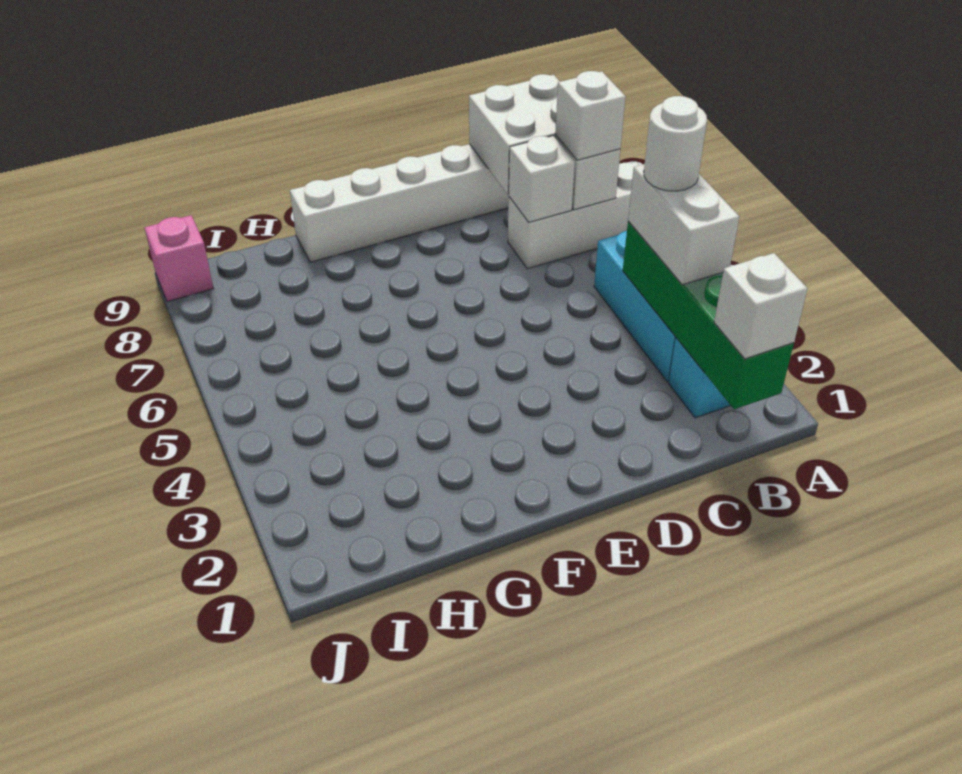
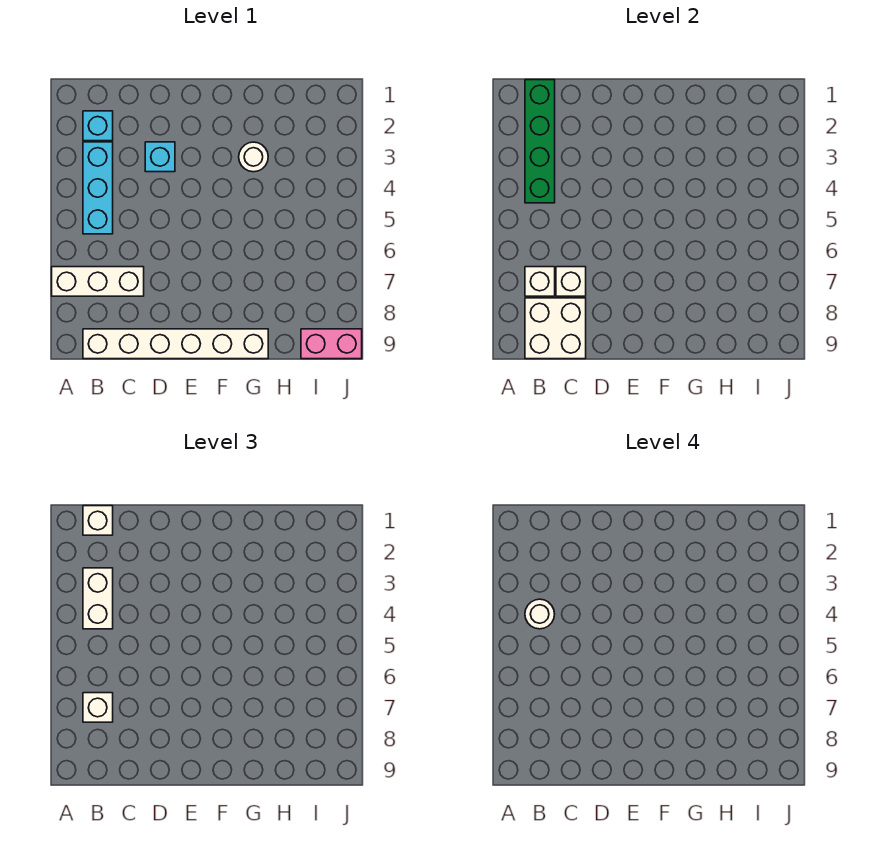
none -> cyan brick D3 level 1
none -> white round brick G3 level 1
pink brick J9 level 1 -> pink brick I9:J9 level 1

